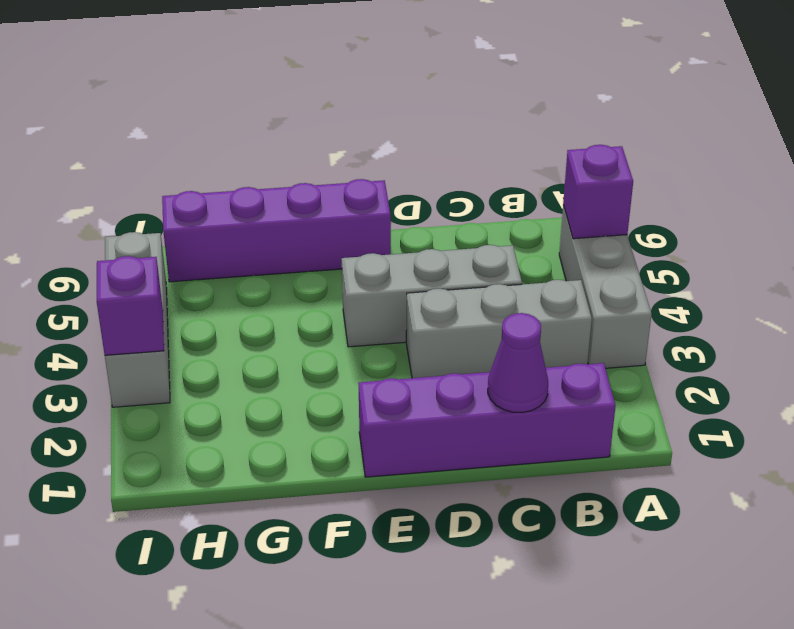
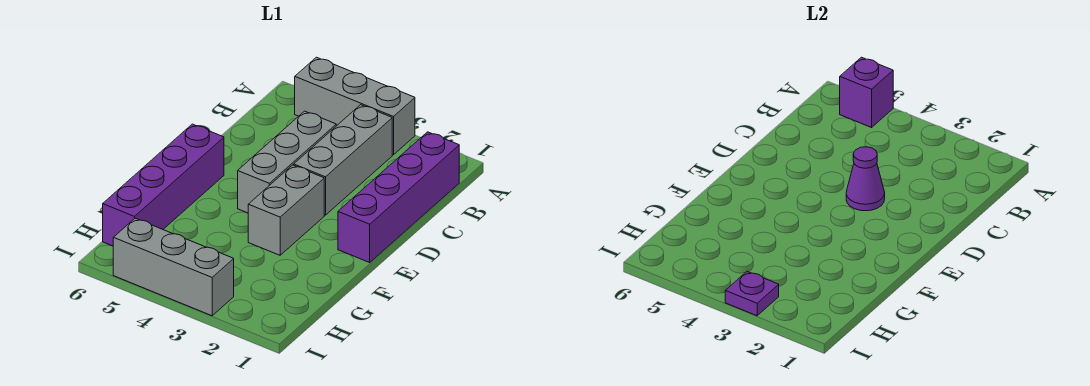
purple cone C1 level 2 -> purple cone D3 level 2
none -> grey brick E3:F3 level 1
purple brick I3 level 2 -> purple plate I3 level 2

